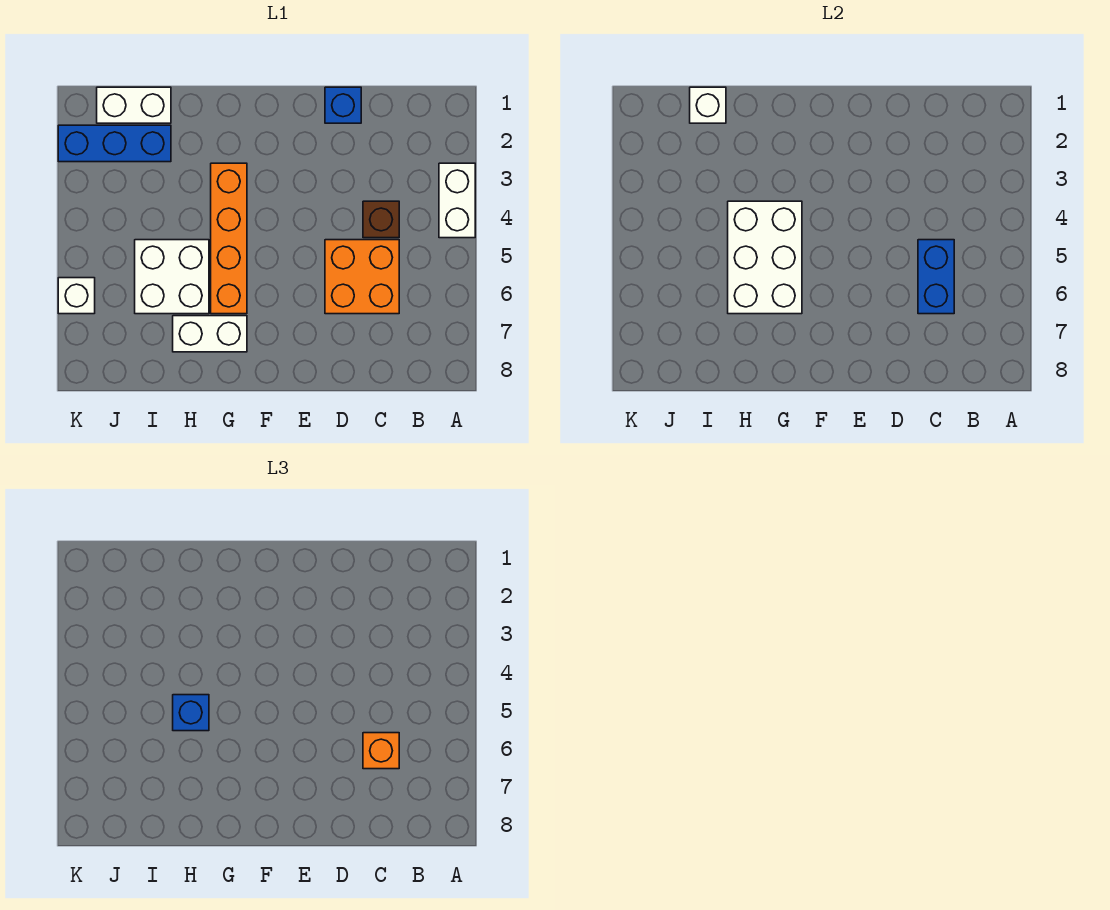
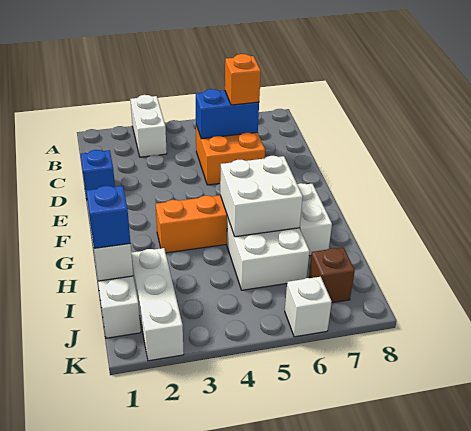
white brick A3:A4 level 1 -> white brick A3:B3 level 1
brown brick C4 level 1 -> brown brick J7 level 1
white brick G4:H6 level 2 -> white brick G5:H6 level 2
blue brick H5 level 3 -> blue brick I1 level 3
blue brick I2:K2 level 1 -> white brick I2:K2 level 1

